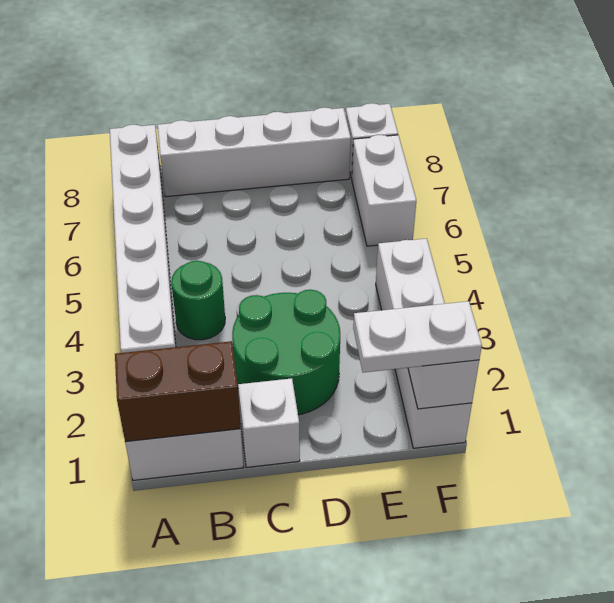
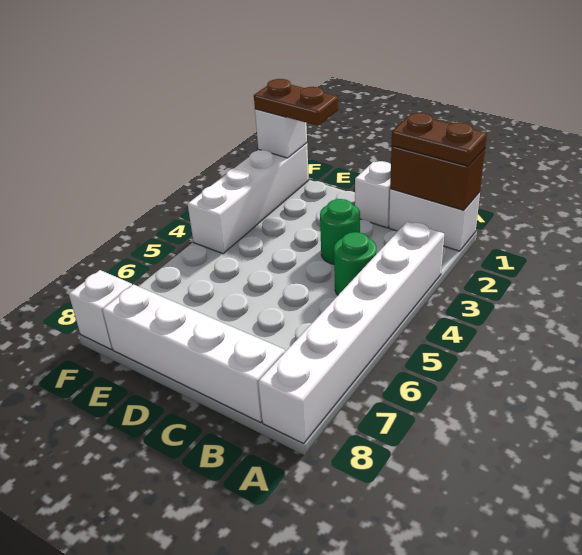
none -> brown plate A1:B1 level 3
green round brick C2:D3 level 1 -> green round brick C3 level 1
white plate E1:F1 level 3 -> brown plate E1:F1 level 3
white brick F6:F7 level 1 -> none

